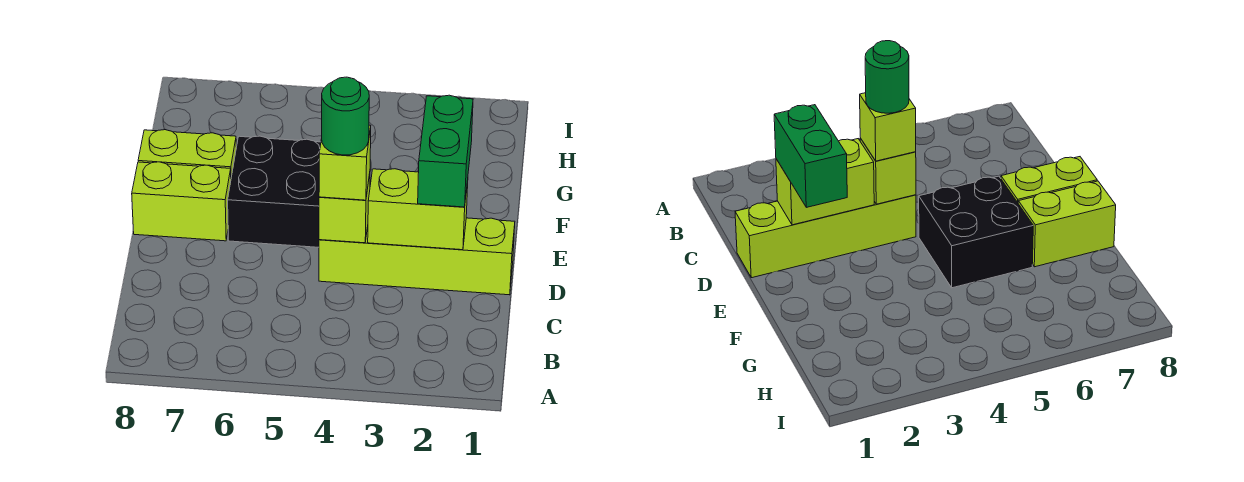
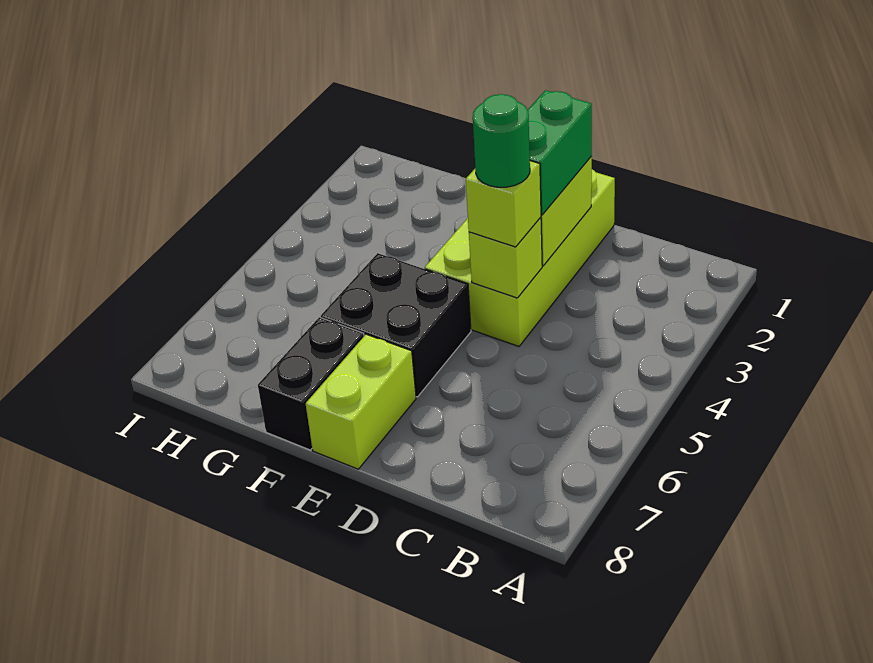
lime brick D1:D4 level 1 -> lime brick D1:E4 level 1
green brick D2:E2 level 3 -> green brick D2:D3 level 3
lime brick F7:F8 level 1 -> black brick F7:F8 level 1

